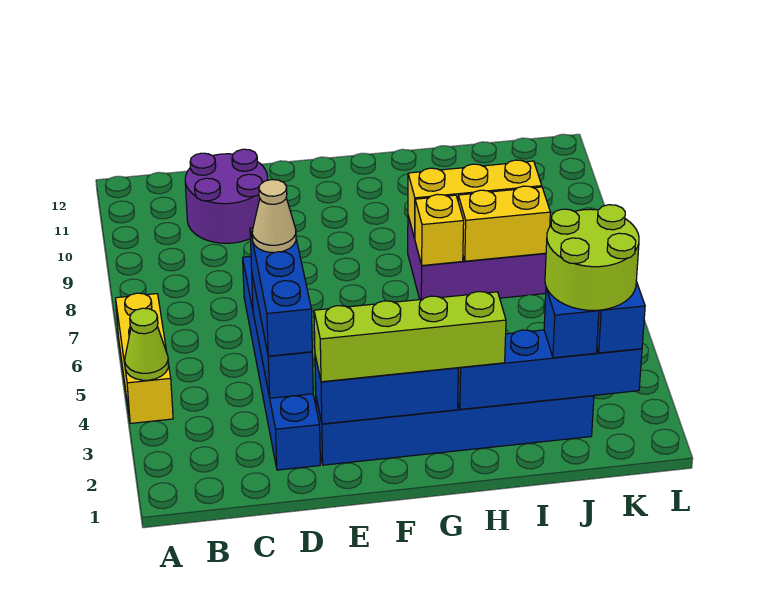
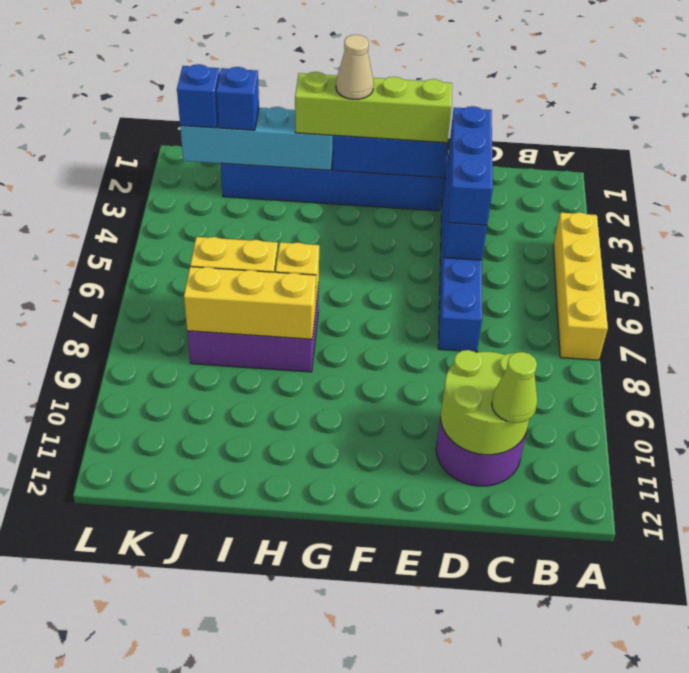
yellow brick A4:A6 level 1 -> yellow brick A4:A7 level 1
lime cone A4 level 2 -> lime cone C11 level 3
tan cone D5 level 4 -> tan cone G2 level 4
blue brick H2:K2 level 2 -> cyan brick H2:K2 level 2
lime round brick J2:K3 level 4 -> lime round brick C10:D11 level 2

